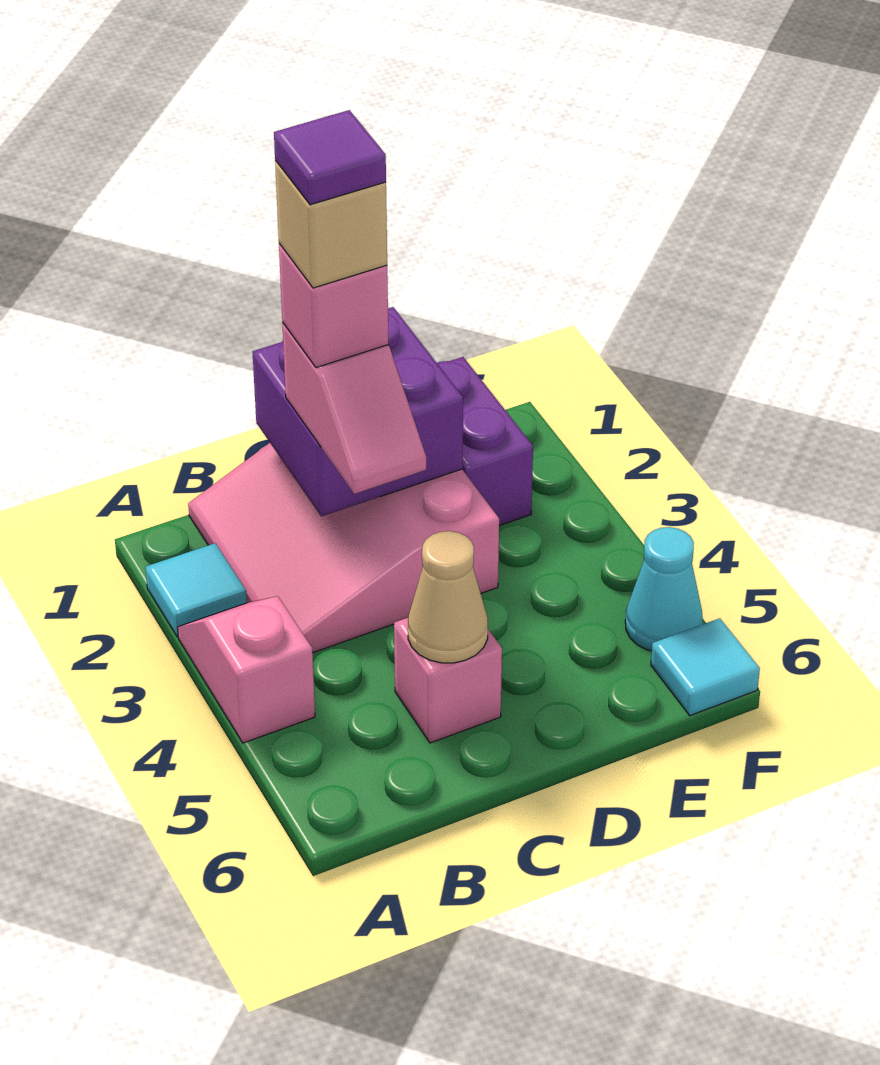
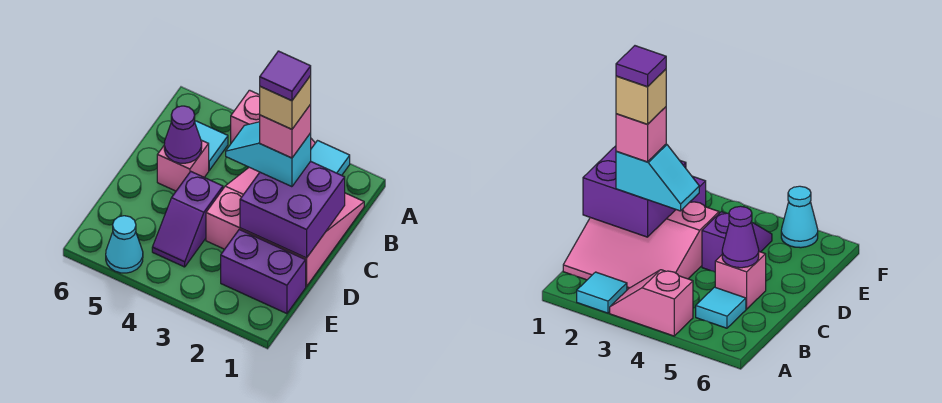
pink slope C2:C3 level 3 top 2 -> cyan slope C2:C3 level 3 top 2
tan cone C5 level 2 -> purple cone C5 level 2
none -> purple slope D4:E4 level 1 top D
cyan tile F6 level 1 -> cyan tile B5 level 1

